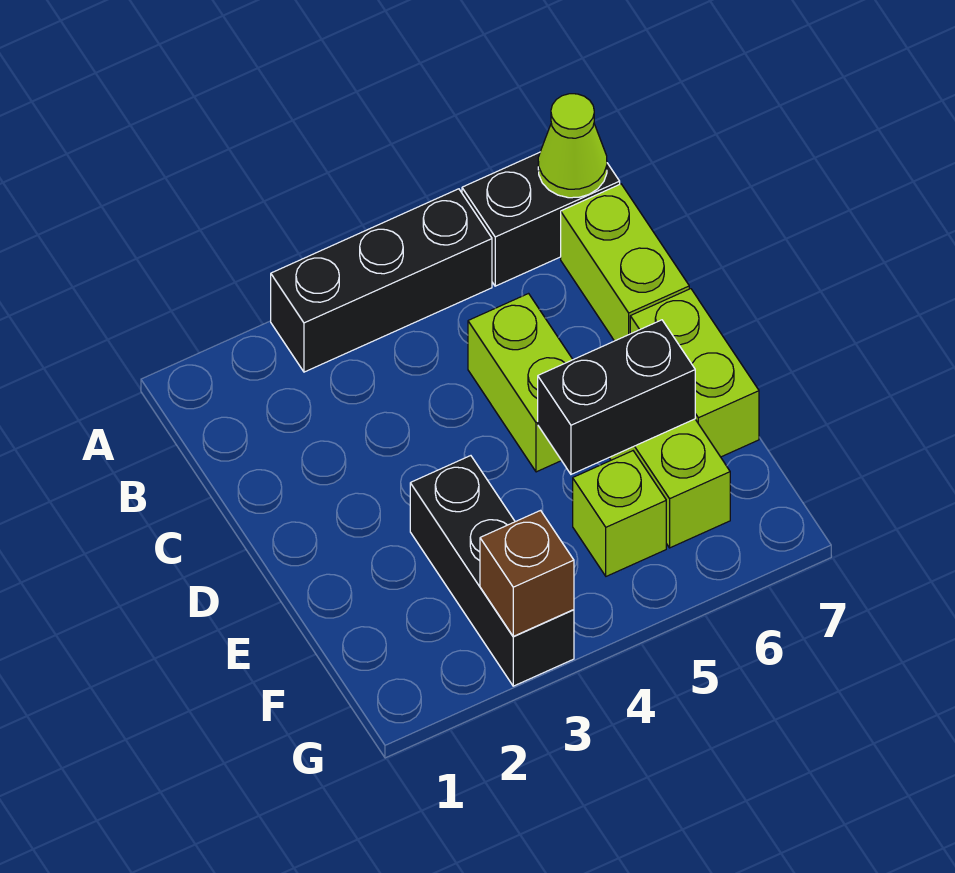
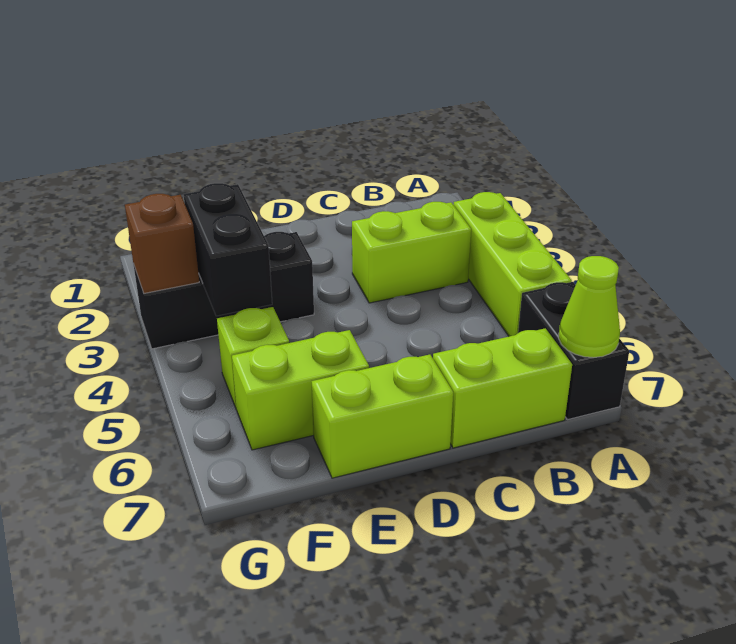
black brick A3:A5 level 1 -> lime brick A3:A5 level 1
lime brick C5:D5 level 1 -> lime brick B3:C3 level 1
black brick E5:E6 level 2 -> black brick F3:F4 level 2

